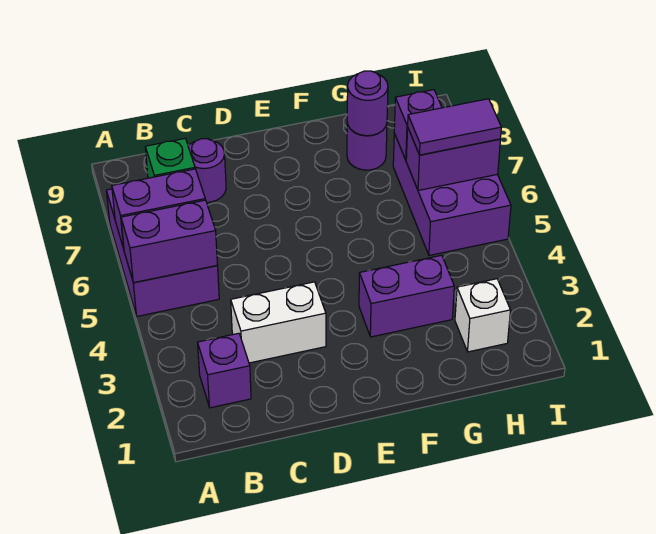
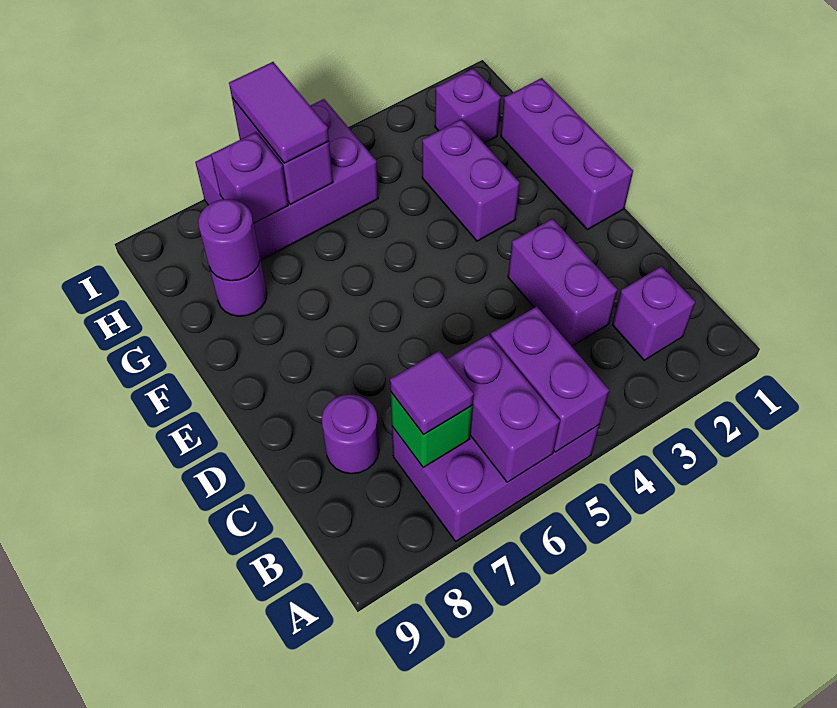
none -> purple tile B7 level 3
white brick C3:D3 level 1 -> purple brick C3:D3 level 1
none -> purple brick E1:G1 level 1
white brick H2 level 1 -> purple brick H2 level 1

